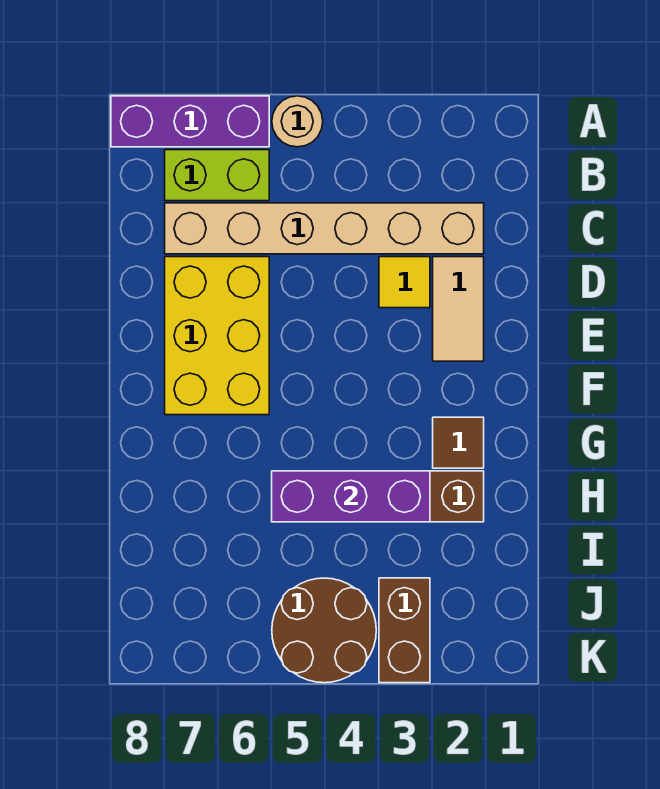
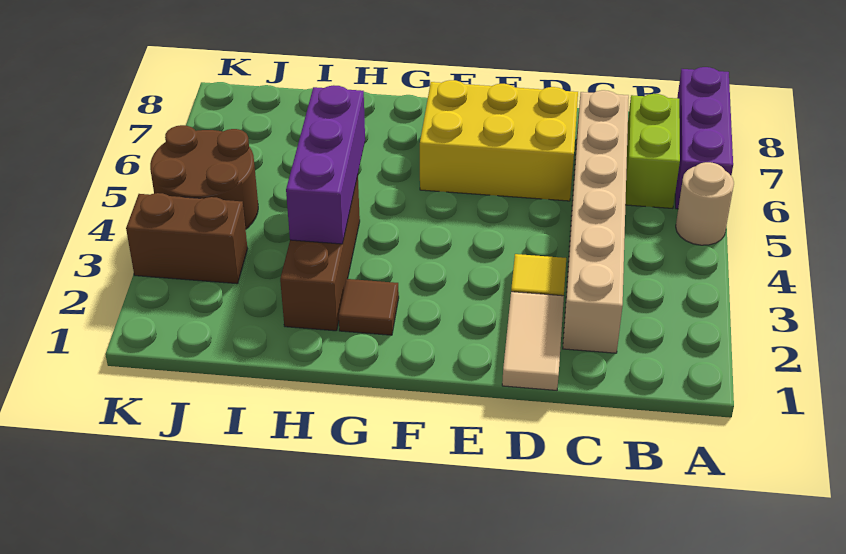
tan tile D2:E2 level 1 -> tan tile D1:D2 level 1

